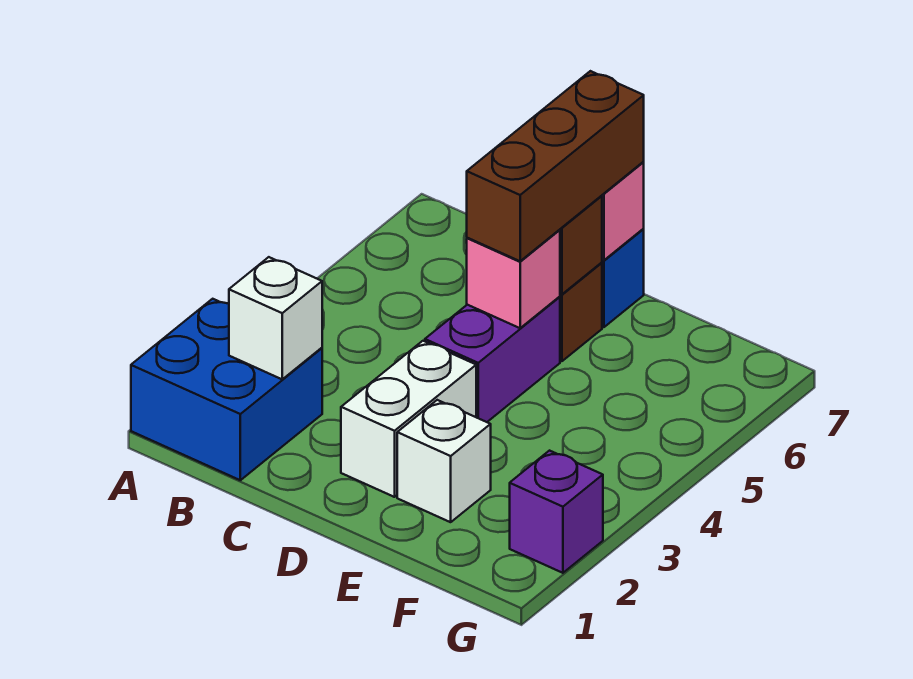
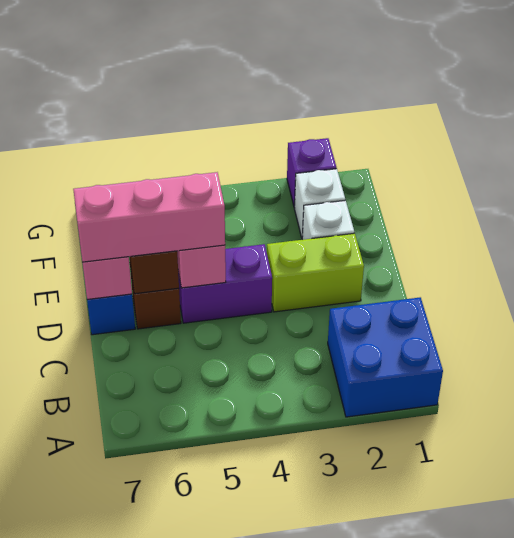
white brick B2 level 2 -> white brick F2 level 1
white brick D2:D3 level 1 -> lime brick D2:D3 level 1
brown brick D5:D7 level 3 -> pink brick D5:D7 level 3

